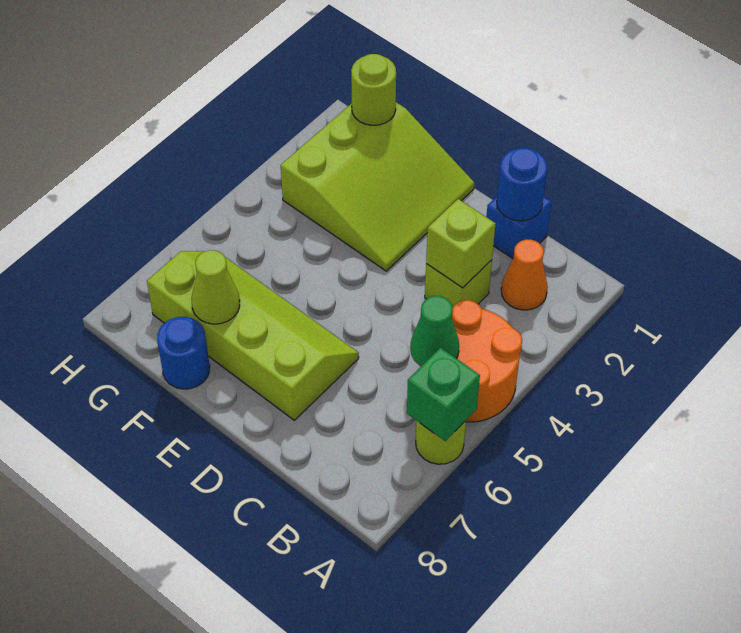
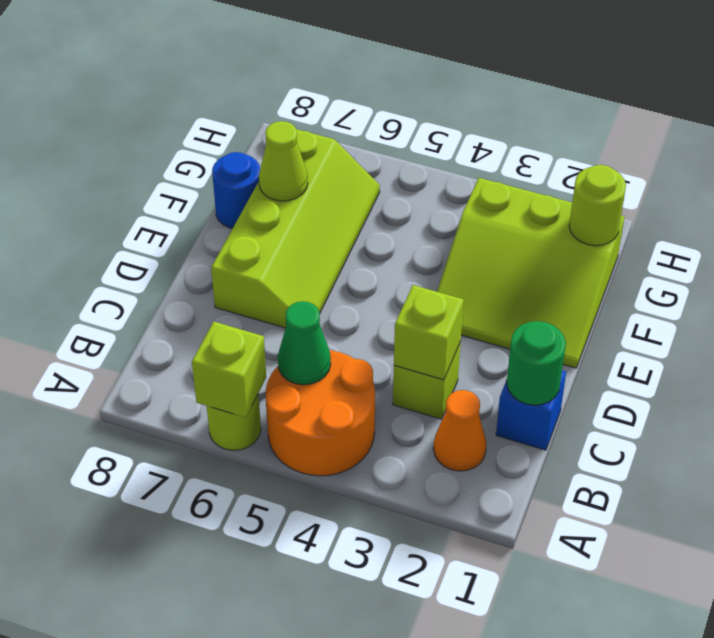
green brick A6 level 2 -> lime brick A6 level 2
blue round brick C1 level 2 -> green round brick C1 level 2

